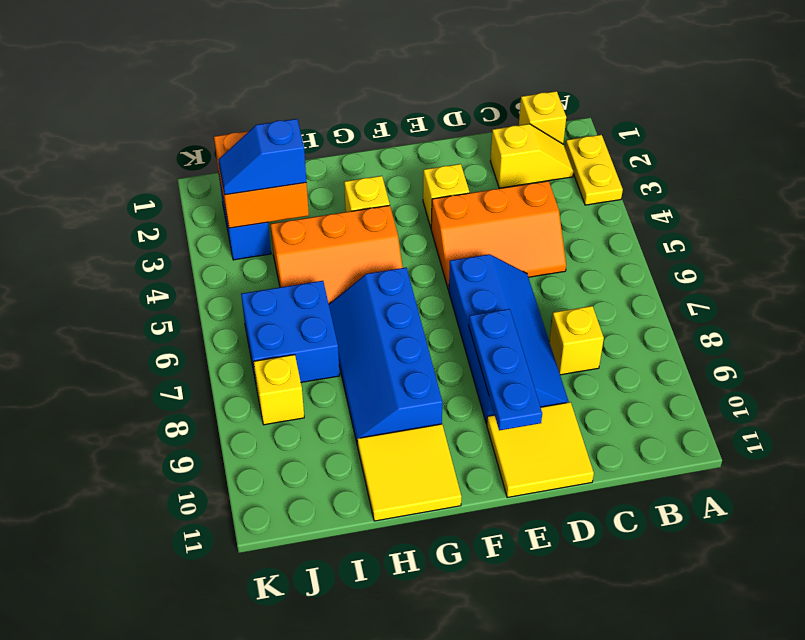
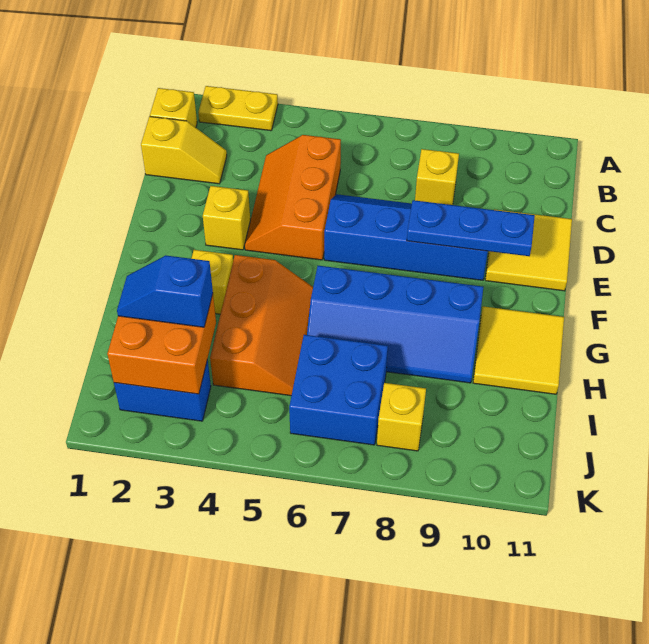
yellow slope B2:C2 level 1 top C -> yellow slope C1:C2 level 1 top 1
orange slope C4:E5 level 1 top 4 -> orange slope C4:E5 level 1 top 5
blue slope I3:J3 level 3 top I -> blue slope I2:I3 level 3 top 3

